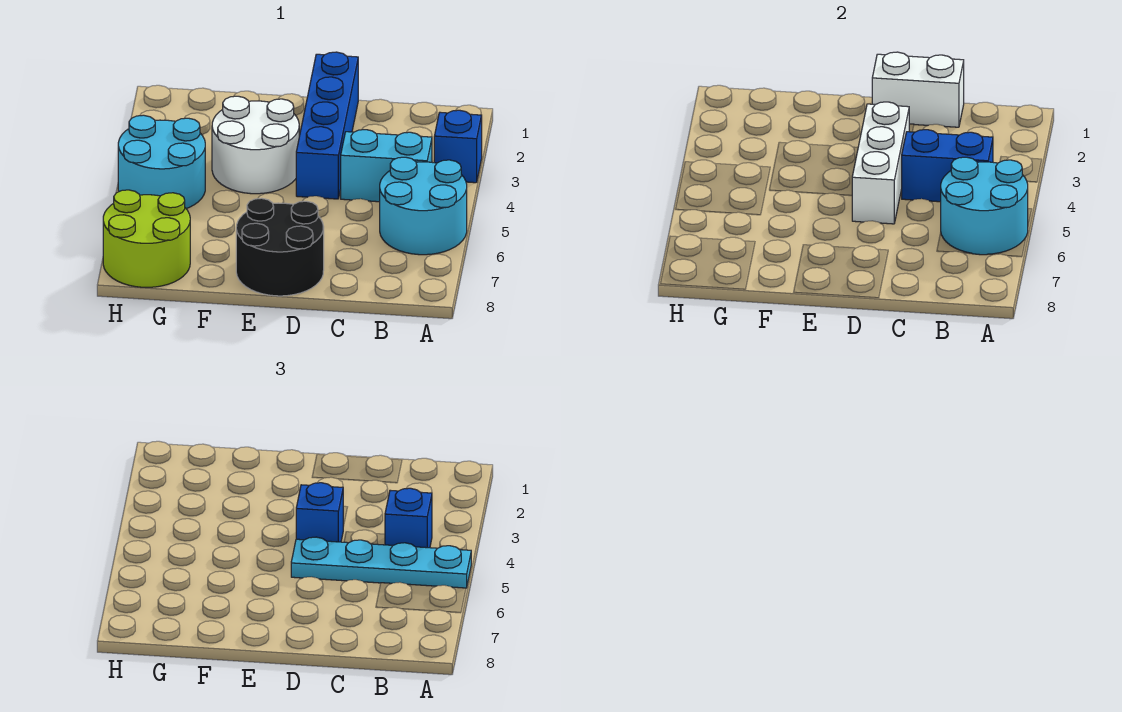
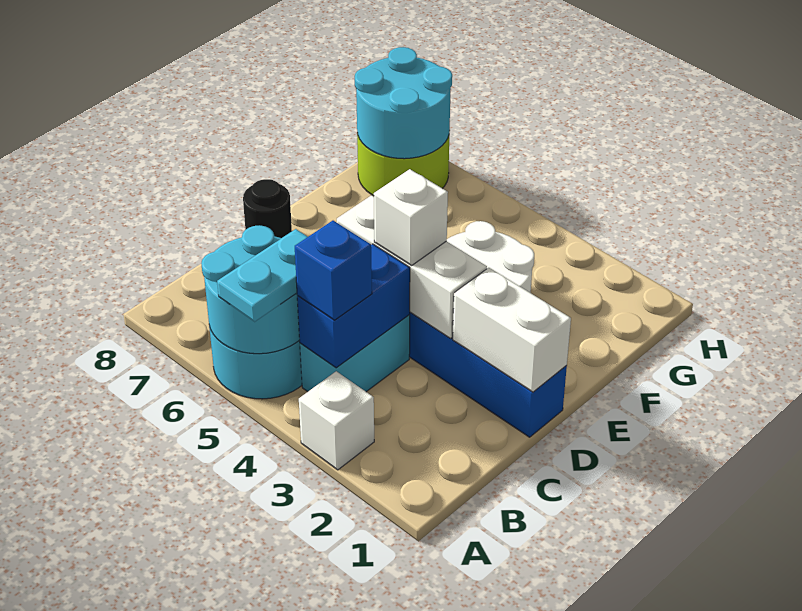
blue brick A3 level 1 -> white brick A3 level 1
cyan plate A5:D5 level 3 -> cyan plate A5:B5 level 3
white brick C1:D1 level 2 -> white brick D1:D2 level 2
blue brick D4 level 3 -> white brick D4 level 3
black round brick D7:E8 level 1 -> black round brick D8 level 1
cyan round brick G4:H5 level 1 -> cyan round brick G7:H8 level 2

